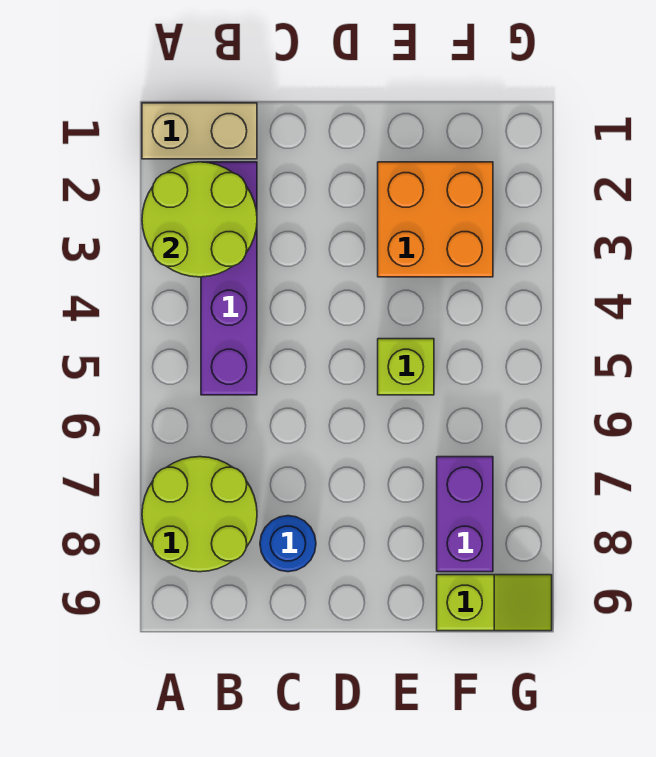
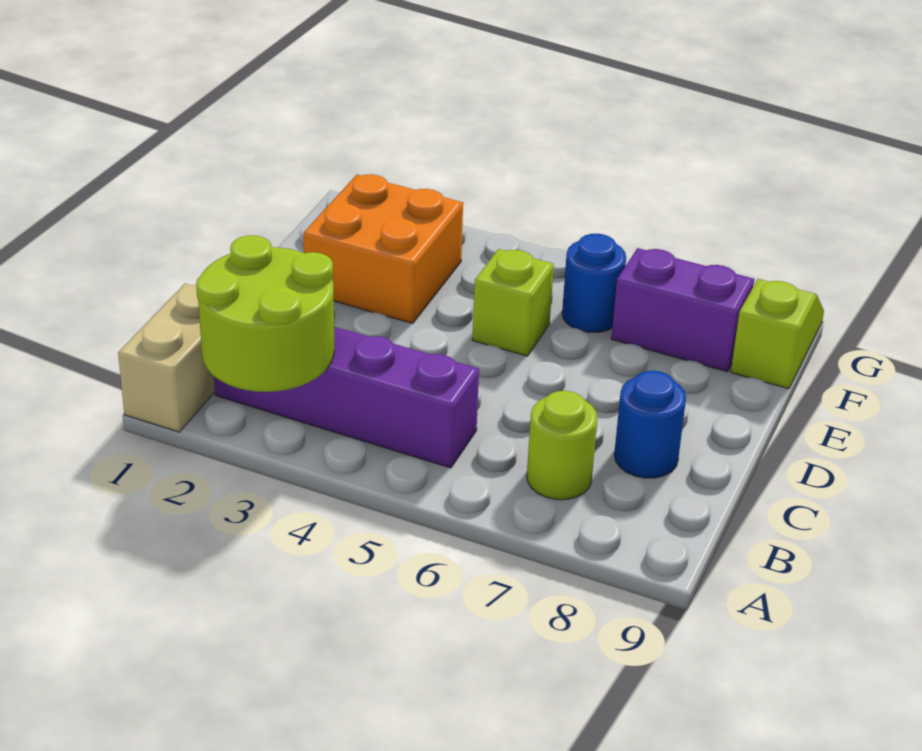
lime round brick A7:B8 level 1 -> lime round brick B7 level 1
none -> blue round brick F6 level 1

